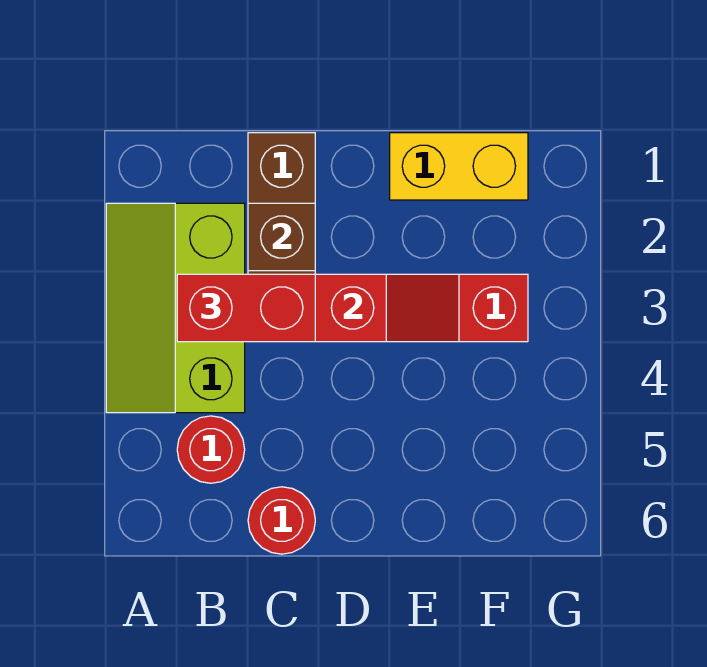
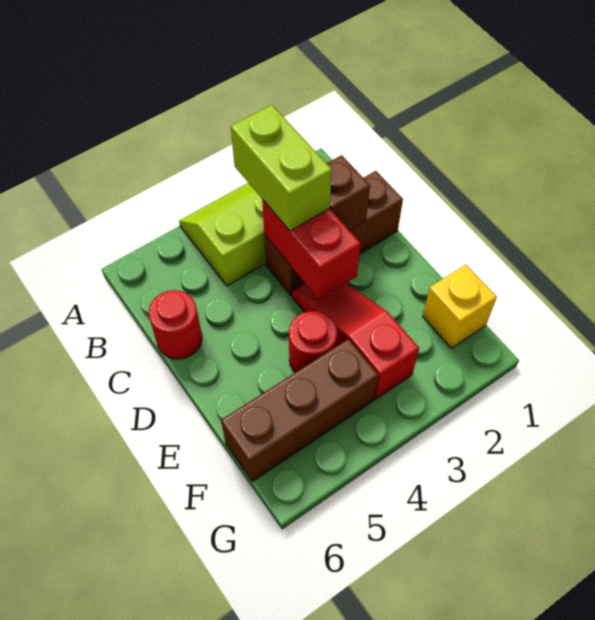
red brick B3:C3 level 3 -> lime brick B3:C3 level 3
red round brick B5 level 1 -> red round brick E4 level 1
yellow brick E1:F1 level 1 -> yellow brick F1 level 1
none -> brown brick F4:F6 level 1

